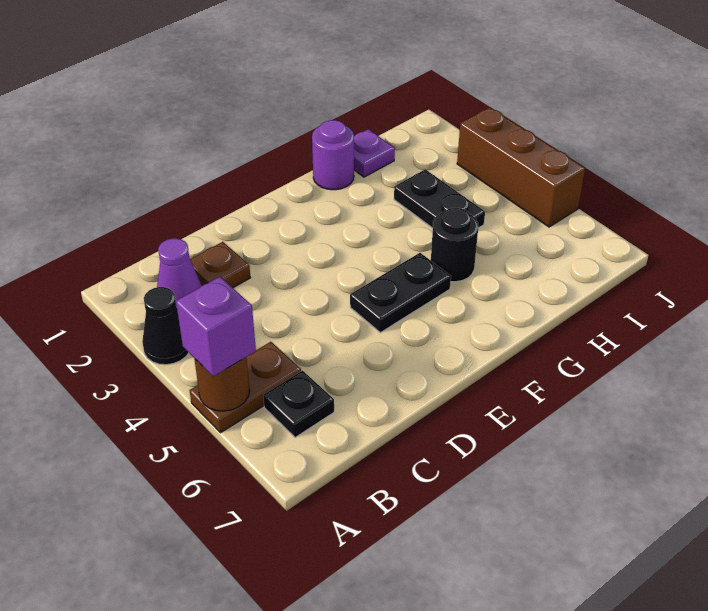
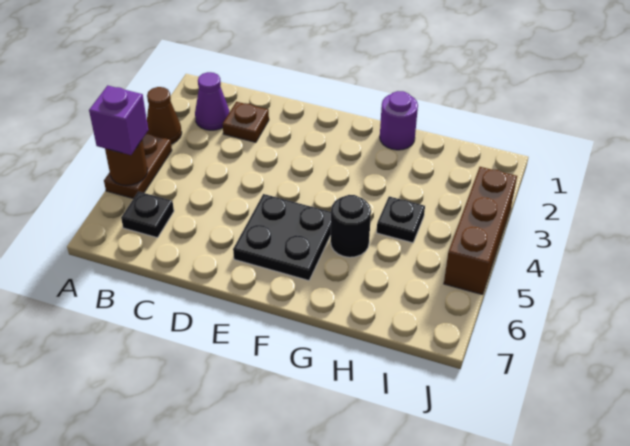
black cone A3 level 1 -> brown cone A3 level 1
brown plate A5:B5 level 1 -> brown plate A4:A5 level 1
black plate E5:F5 level 1 -> black plate E5:F6 level 1
purple plate H1 level 1 -> none
black plate H3:H4 level 1 -> black plate H4 level 1

